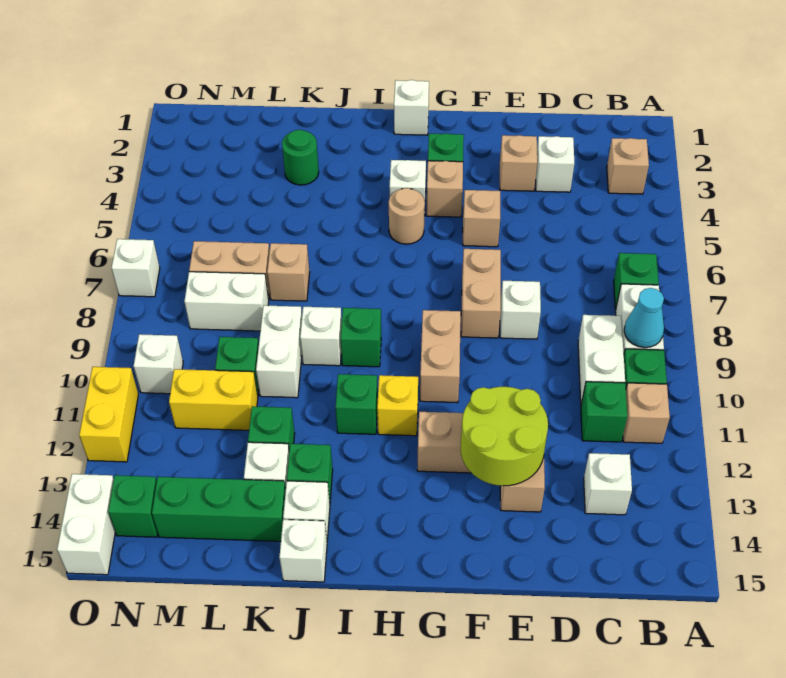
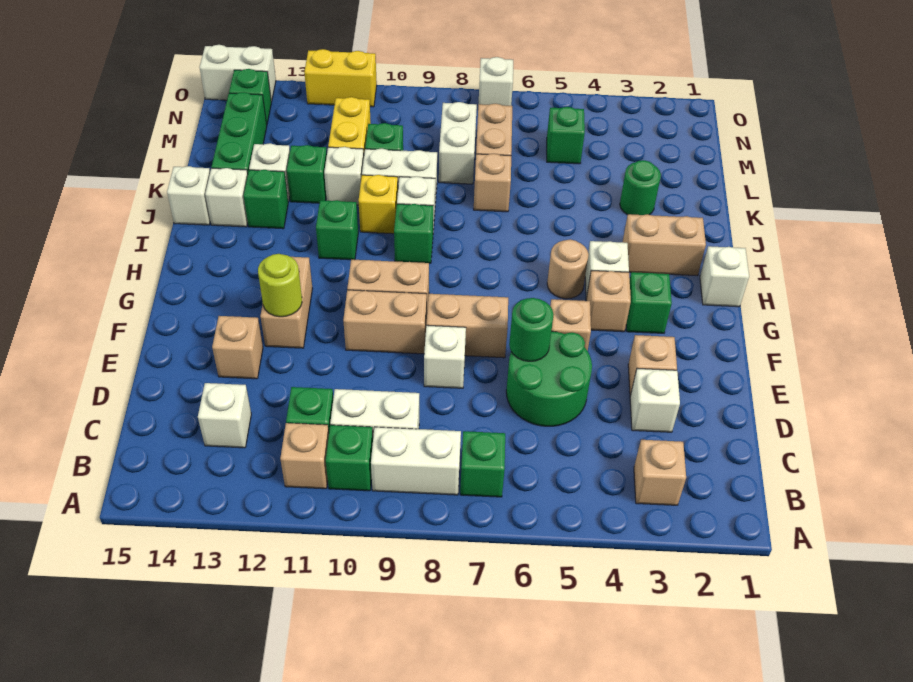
cyan cone B9 level 2 -> none
none -> green round brick D5:E6 level 1
none -> green round brick E6 level 2
lime round brick E12:F13 level 2 -> lime round brick F12 level 2
none -> tan brick F9:F10 level 1
yellow brick H11 level 1 -> yellow brick J10 level 1
none -> tan brick I2:I3 level 1
none -> green brick M5 level 1
white brick N10 level 1 -> white brick K11 level 1

